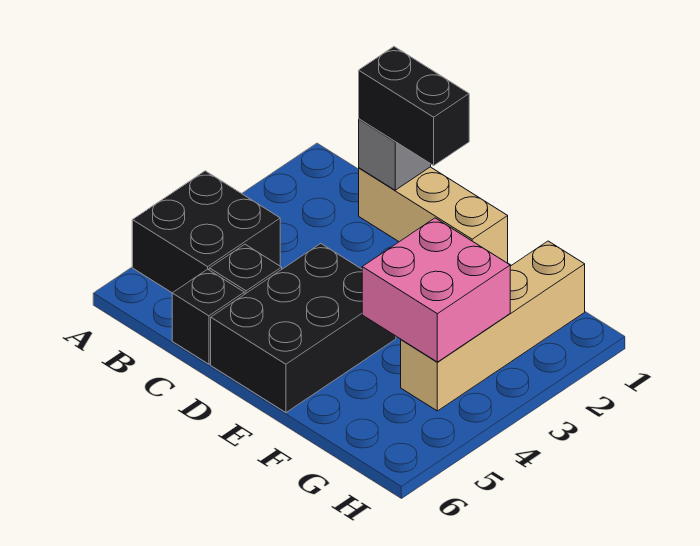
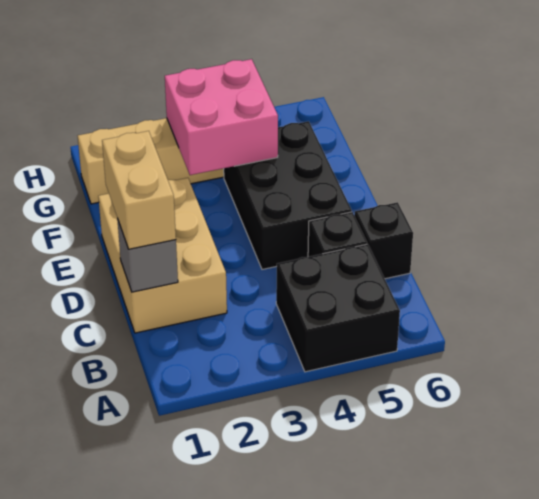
tan brick C1:E1 level 1 -> tan brick C1:E2 level 1
black brick C1:D1 level 3 -> tan brick C1:D1 level 3
black brick D4:E6 level 1 -> black brick D4:F5 level 1

